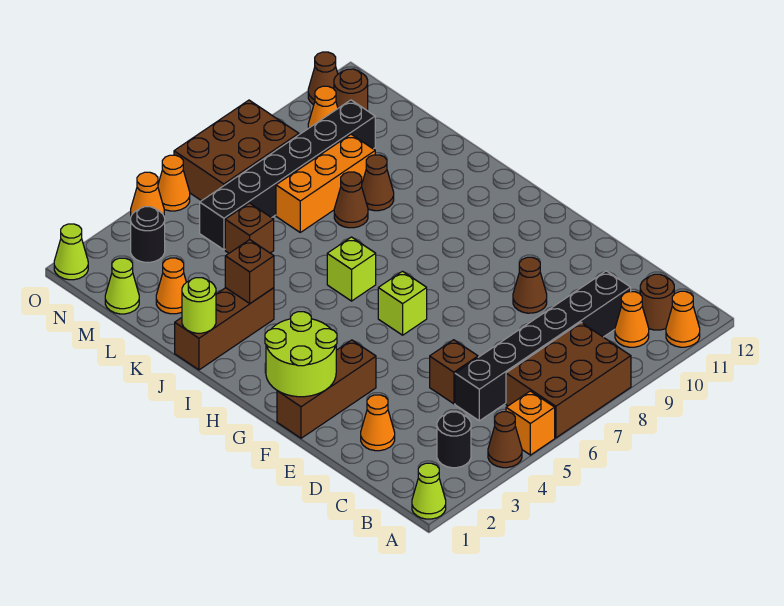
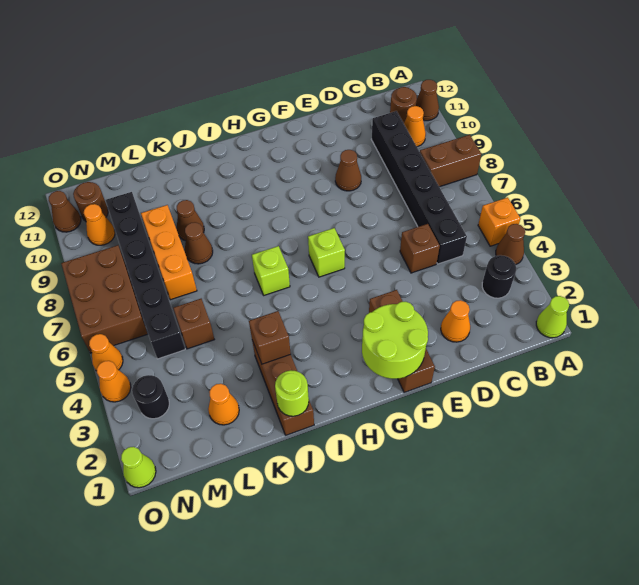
brown brick A6:B8 level 1 -> brown brick A8:B8 level 1
orange cone A11 level 1 -> brown cone A11 level 1
lime cone M1 level 1 -> none

